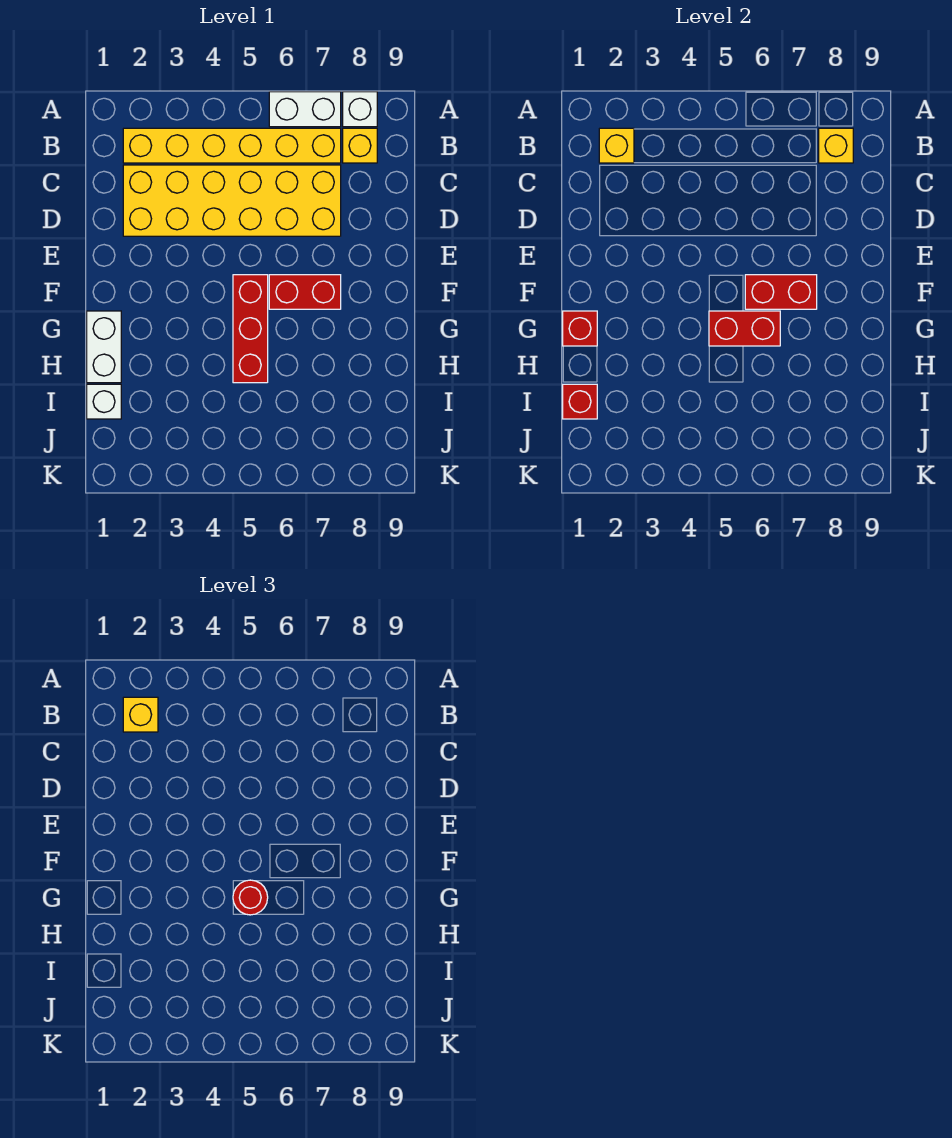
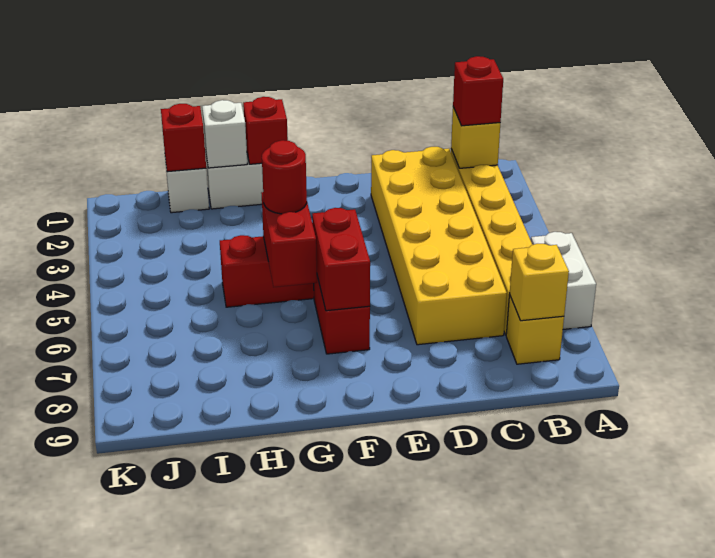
white brick A8 level 1 -> white brick H1 level 2
yellow brick B2 level 3 -> red brick B2 level 3

